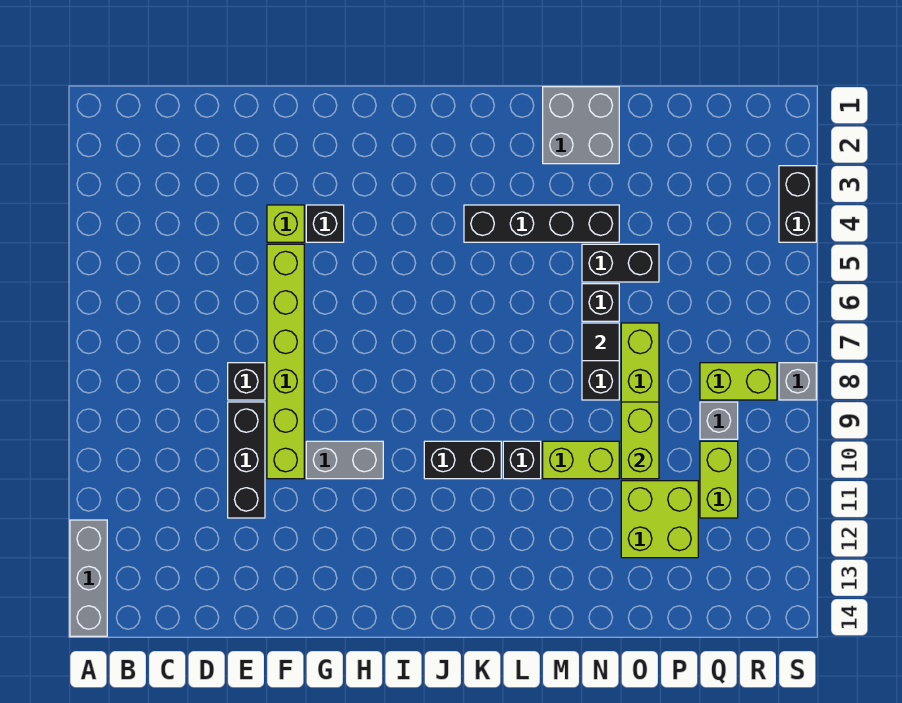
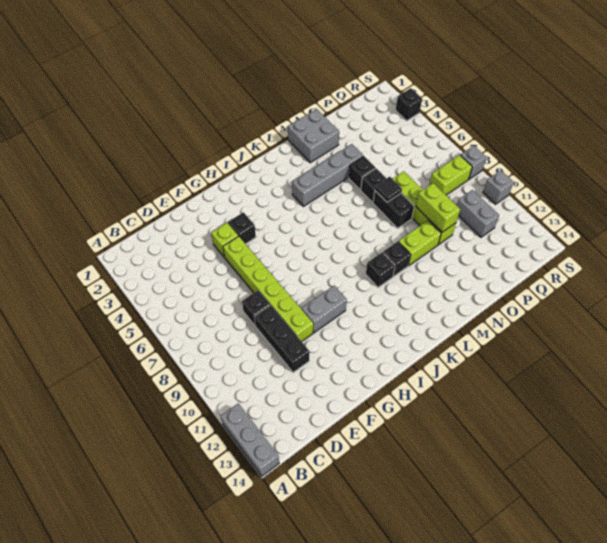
black brick J10:K10 level 1 -> black brick K10 level 1
black brick K4:N4 level 1 -> grey brick K4:N4 level 1
black brick N5:O5 level 1 -> black brick N5 level 1
lime brick O11:P12 level 1 -> none
grey brick Q9 level 1 -> grey brick S10 level 1
lime brick Q10:Q11 level 1 -> grey brick Q10:Q11 level 1
black brick S3:S4 level 1 -> black brick S3 level 1

